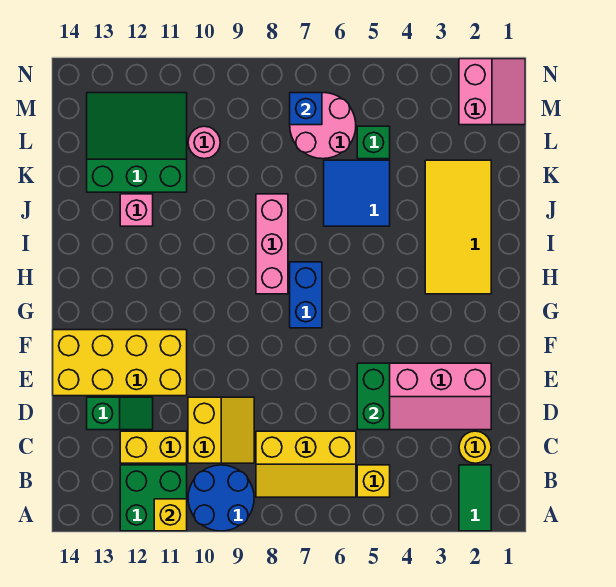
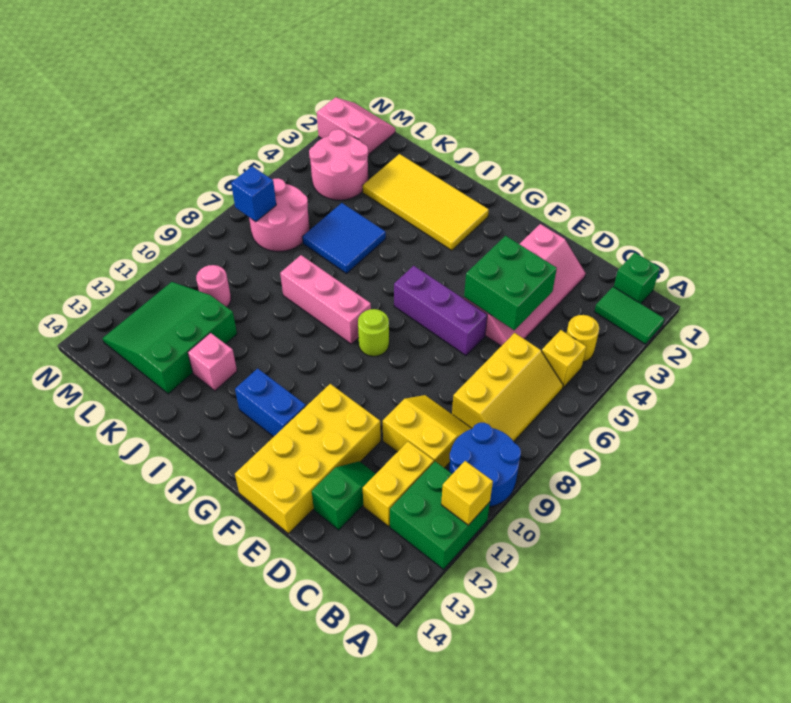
yellow round brick C2 level 1 -> yellow round brick B4 level 1
green brick D5:E5 level 2 -> green brick D4:E5 level 2
none -> purple brick E6:G6 level 1
blue brick G7:H7 level 1 -> blue brick G12:H12 level 1
none -> lime round brick G8 level 1
none -> pink round brick L3:M4 level 1
green brick L5 level 1 -> green brick B1 level 1

